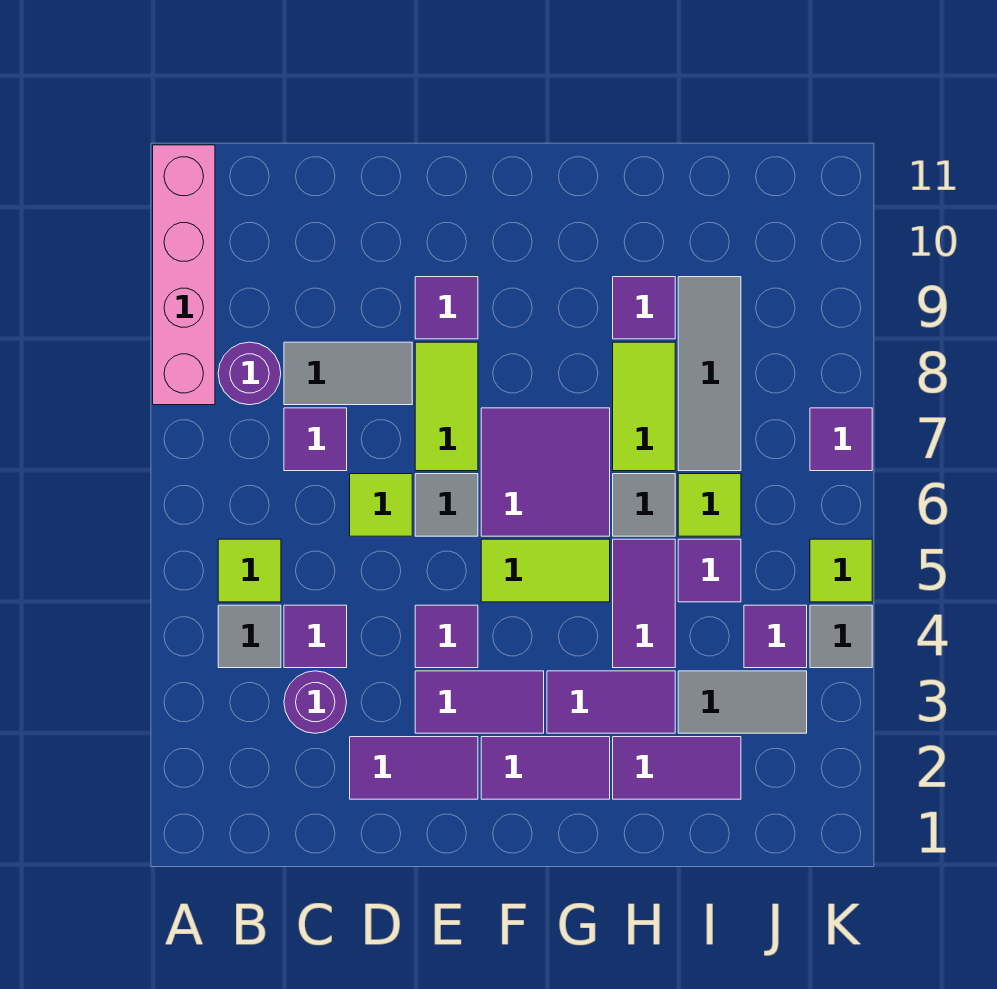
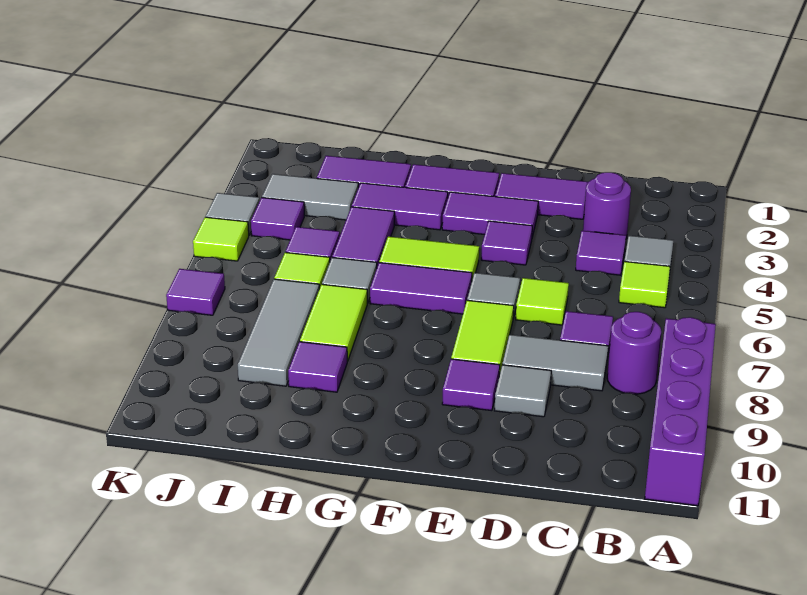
pink brick A8:A11 level 1 -> purple brick A8:A11 level 1
none -> grey tile D9 level 1
purple tile F6:G7 level 1 -> purple tile F6:G6 level 1

